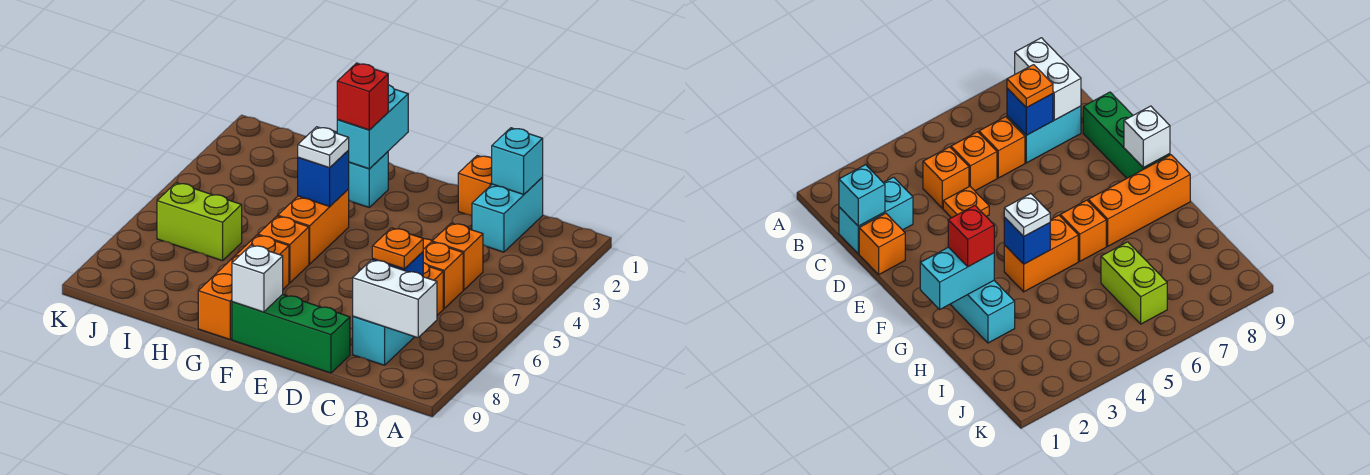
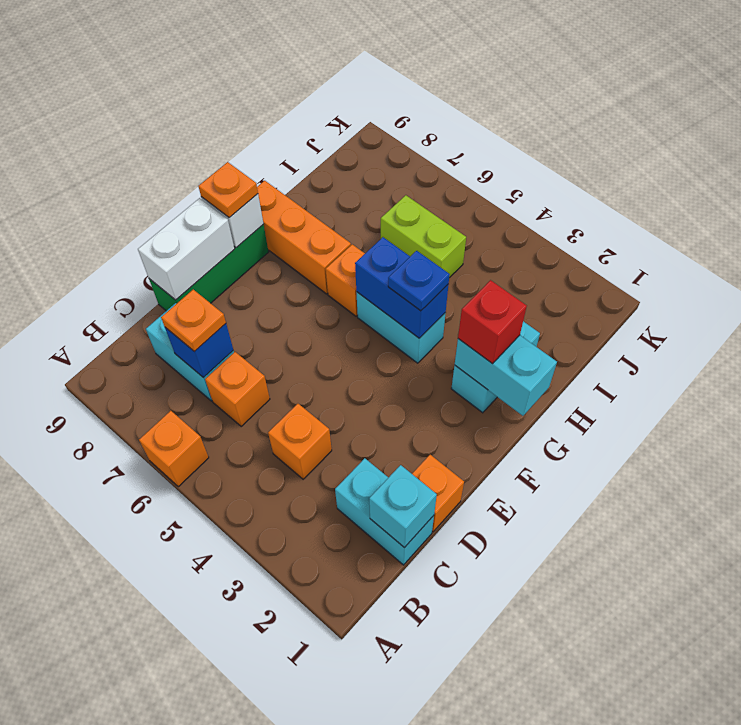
white brick B8:C8 level 2 -> white brick D9:E9 level 2
orange brick C5 level 1 -> orange brick A6 level 1
orange plate D4 level 1 -> orange plate F9 level 3
orange brick G4:G5 level 1 -> cyan brick G4:G5 level 1
blue brick G4 level 2 -> blue brick G4:G5 level 2
white plate G4 level 3 -> blue plate G4 level 3
lime brick I6:J6 level 1 -> lime brick I5:I6 level 1

